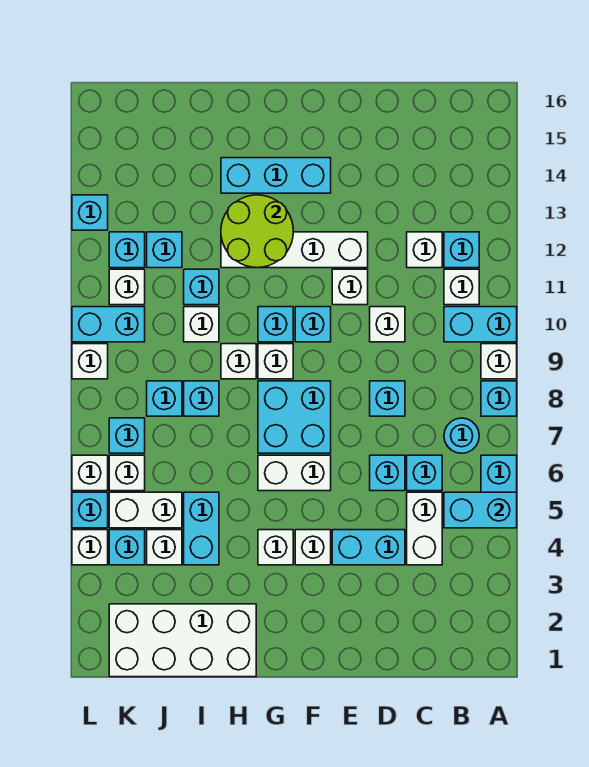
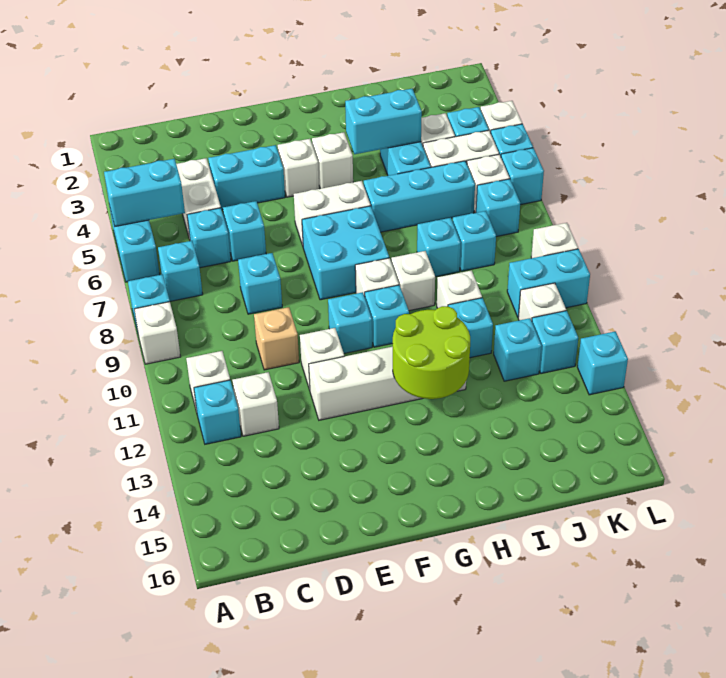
cyan brick A10:B10 level 1 -> cyan brick H4:I4 level 2
cyan round brick B7 level 1 -> cyan brick B7 level 1
white brick D10 level 1 -> tan brick D10 level 1
cyan brick F14:H14 level 1 -> cyan brick H6:J6 level 1
white brick H1:K2 level 1 -> none
white brick L6 level 1 -> cyan brick L6 level 1

